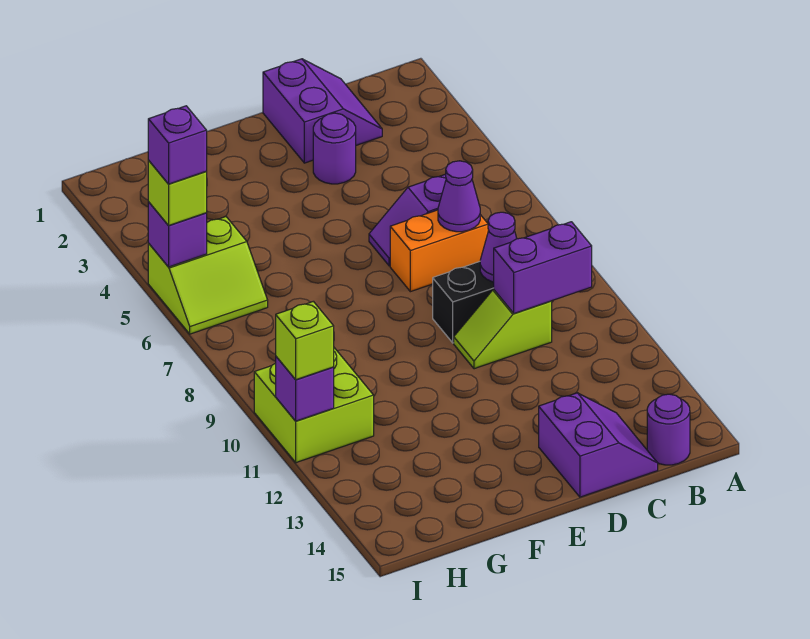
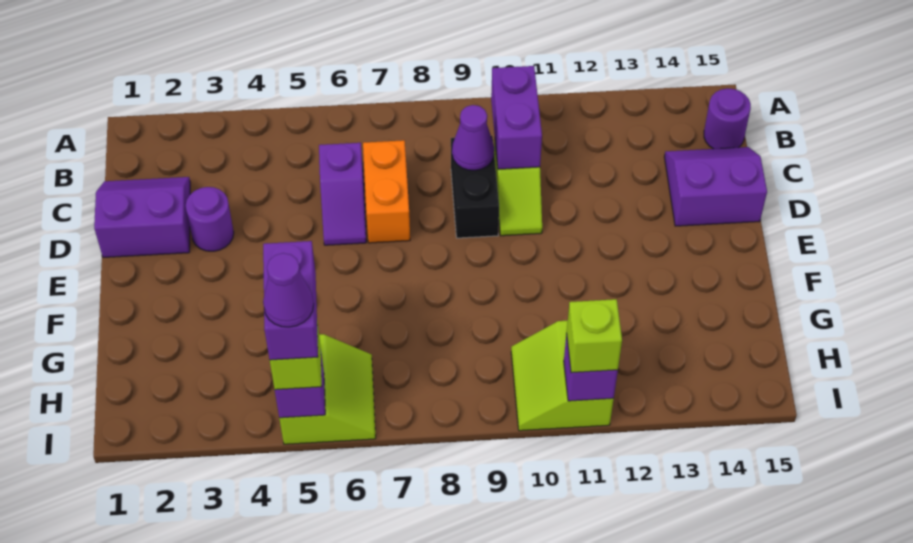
purple cone C7 level 2 -> purple cone I5 level 5
lime brick H10:I11 level 1 -> lime slope H10:I11 level 1 top 11
purple brick I5 level 4 -> purple brick H5:I5 level 4

